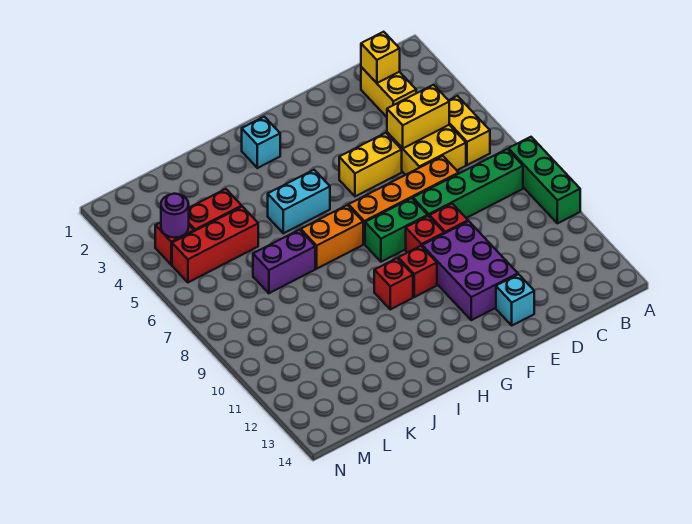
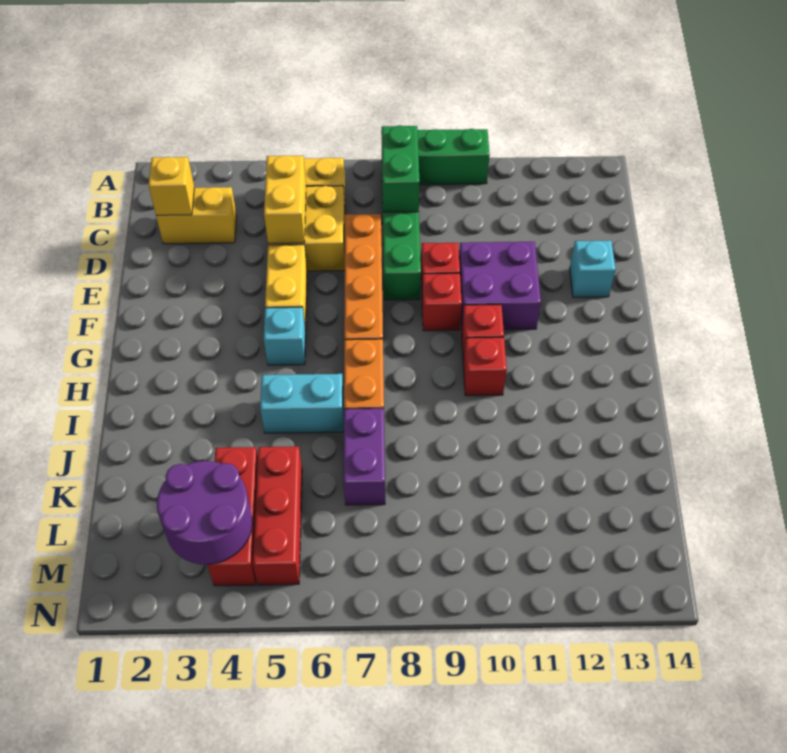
purple brick E10:F12 level 1 -> purple brick E10:F11 level 1
green brick F8:G8 level 1 -> green brick B8:C8 level 2
cyan brick H2 level 1 -> cyan brick G5 level 1
cyan brick H5:I5 level 1 -> cyan brick I5:I6 level 1
purple round brick M4 level 2 -> purple round brick L3:M4 level 2

